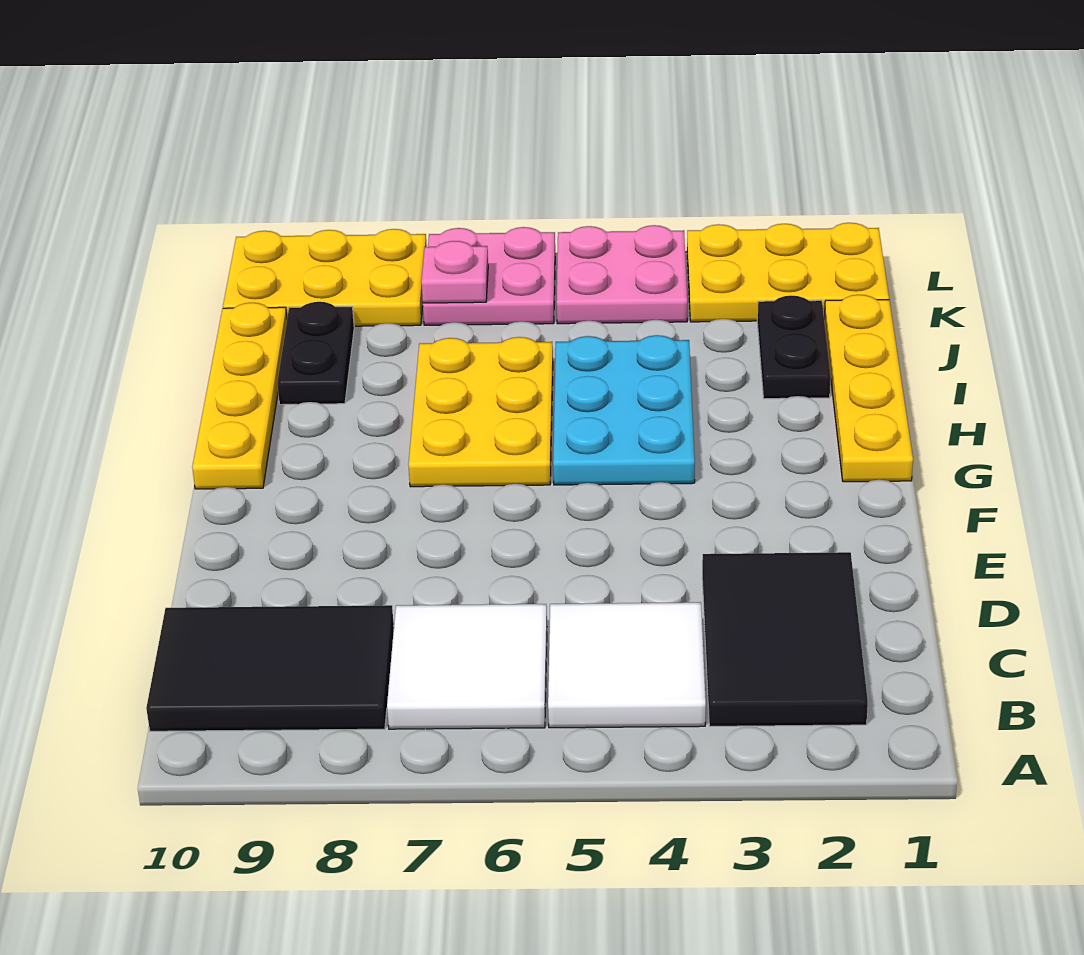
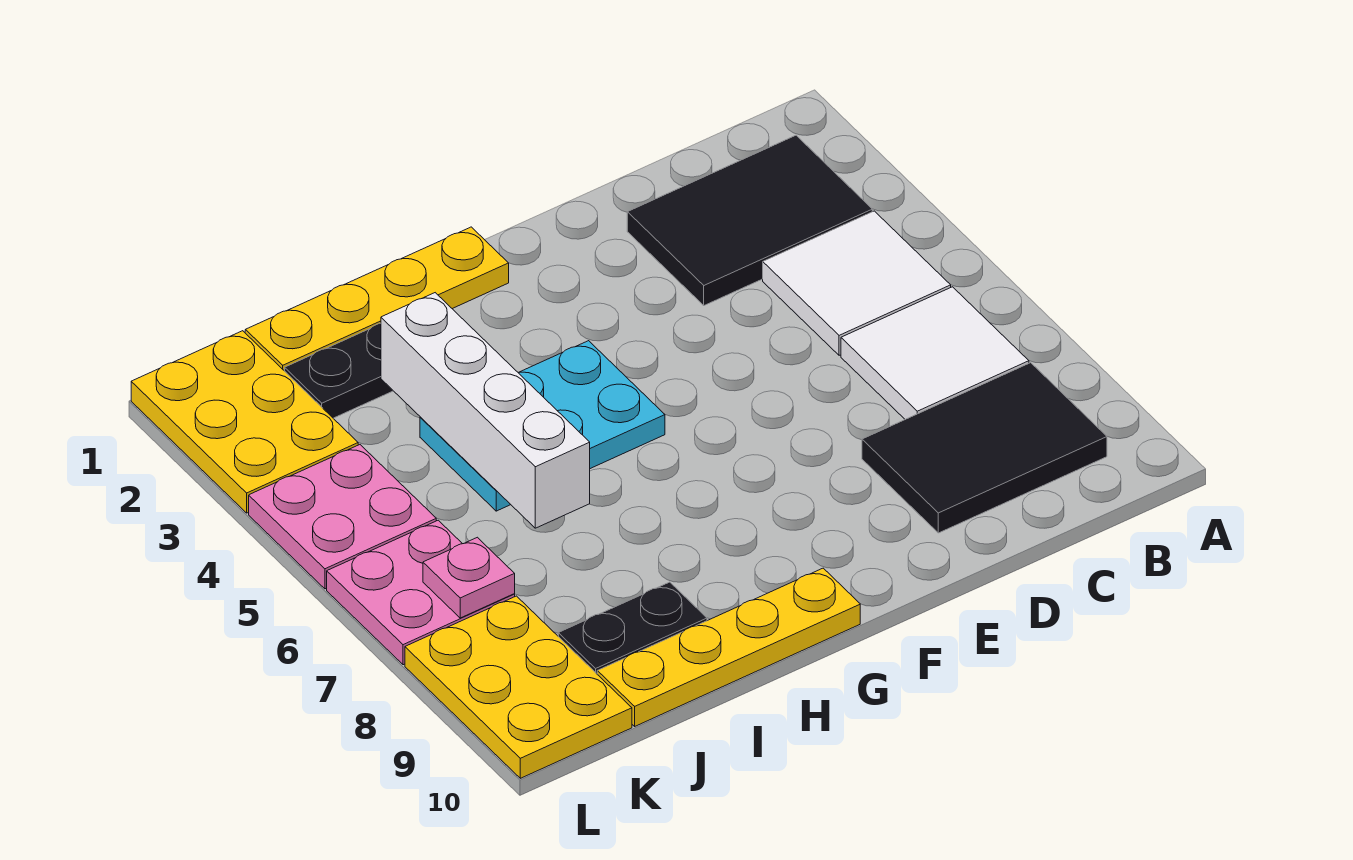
black tile B8:C10 level 1 -> black tile B8:D9 level 1
yellow plate G6:I7 level 1 -> none
none -> white brick I3:I6 level 2

